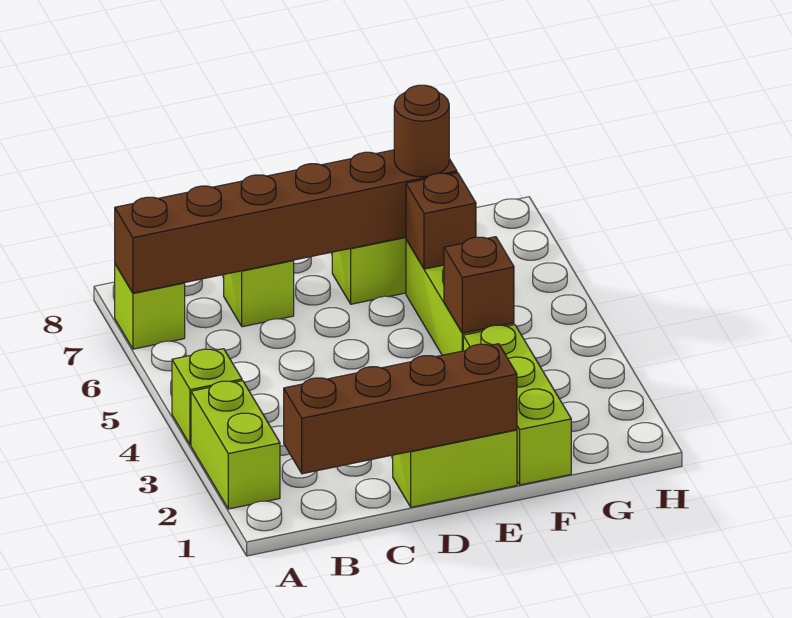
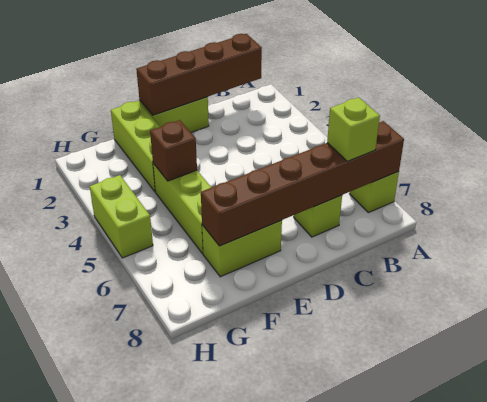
lime brick A2:A3 level 1 -> lime brick H4:H5 level 1
lime brick A4 level 1 -> lime brick B7 level 3
brown brick F6 level 2 -> none
brown round brick F7 level 3 -> none

